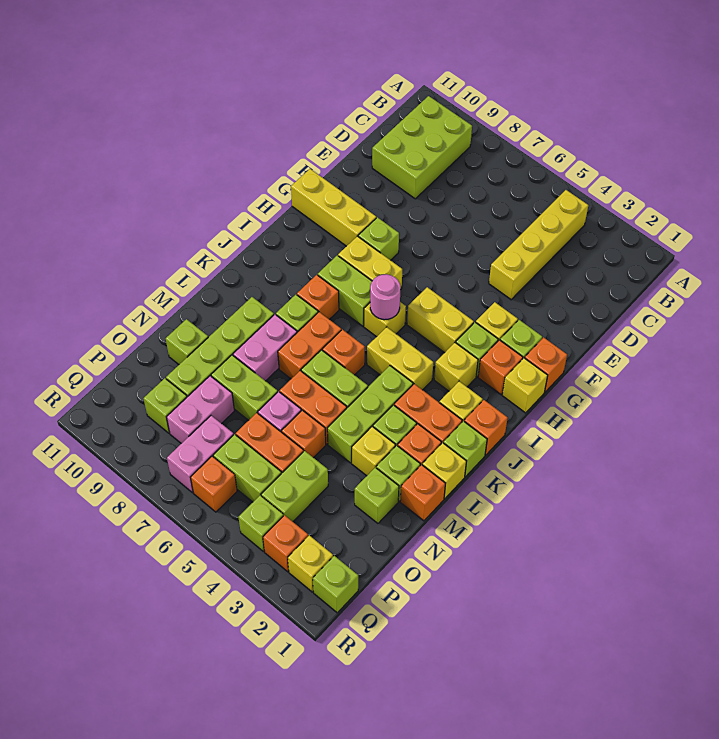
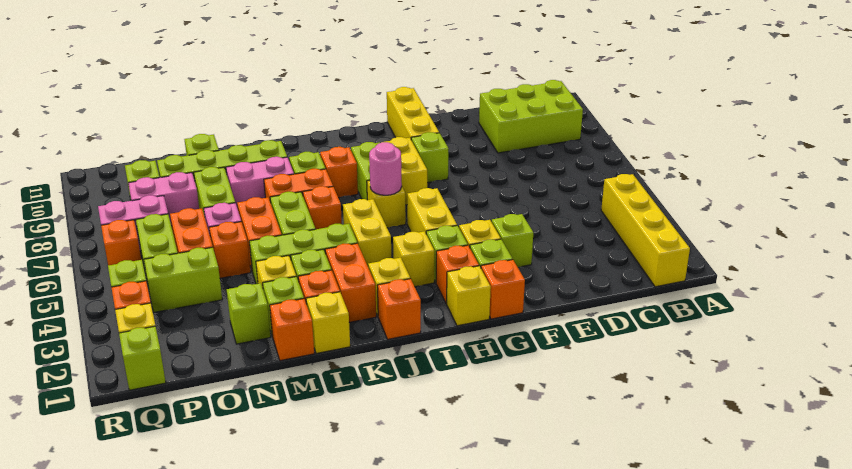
yellow brick B4:E4 level 1 -> yellow brick B1:B4 level 1
lime brick K1 level 1 -> lime brick F3 level 1

